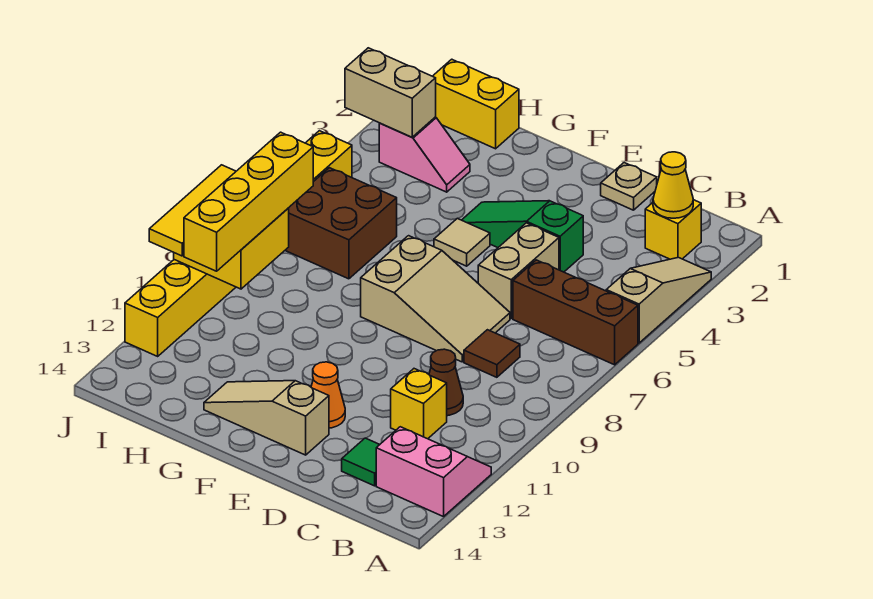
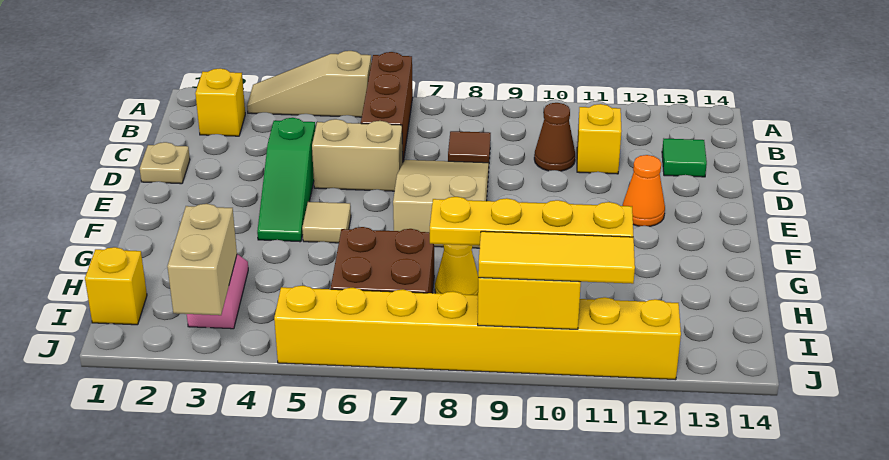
pink slope A12:B13 level 1 top 13 -> none
yellow cone B2 level 2 -> yellow cone H8 level 1
tan slope E13:G13 level 1 top E -> none
yellow brick H1:I1 level 1 -> yellow brick I1 level 1
yellow brick I8:I11 level 3 -> yellow plate I8:I11 level 3

